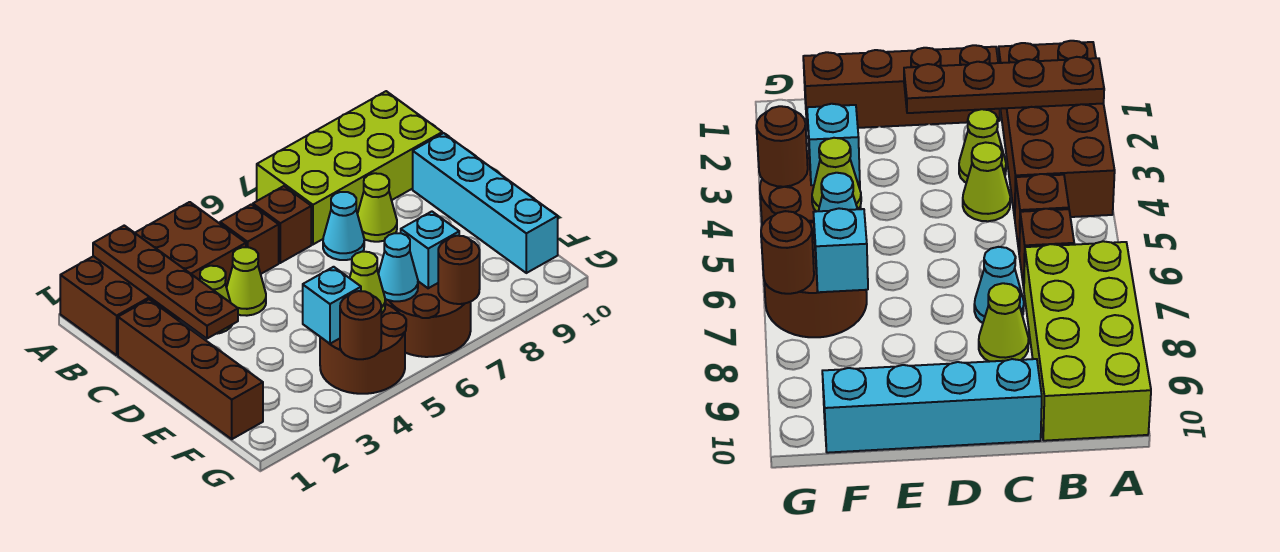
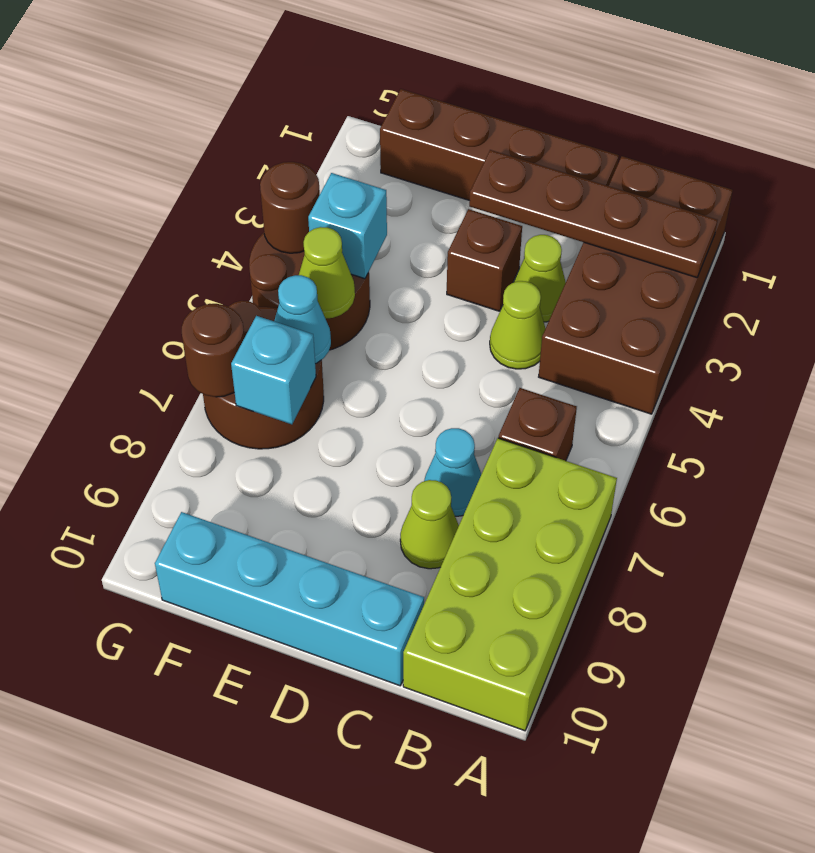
brown brick B5 level 1 -> brown brick D3 level 1

